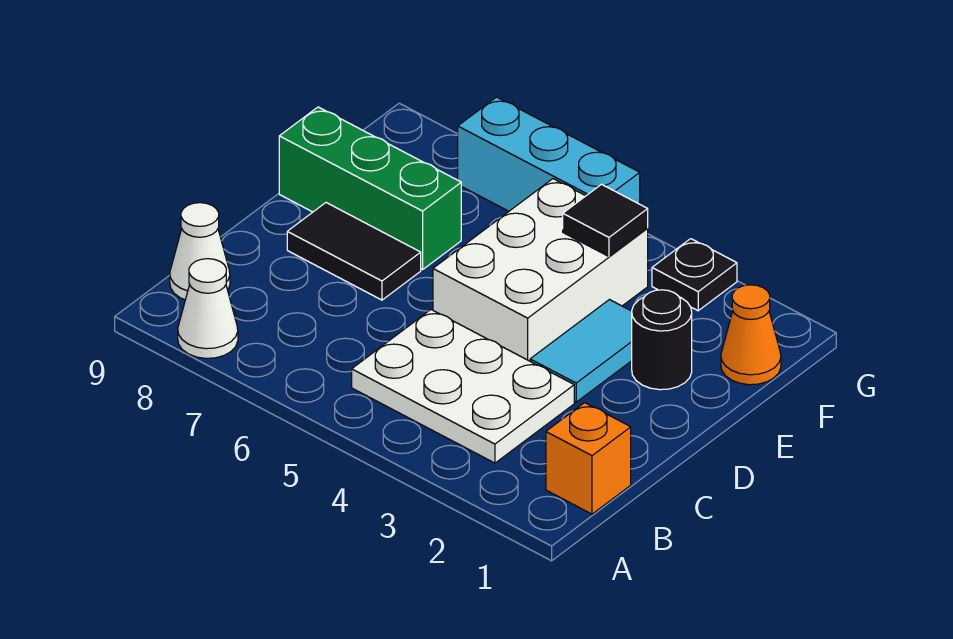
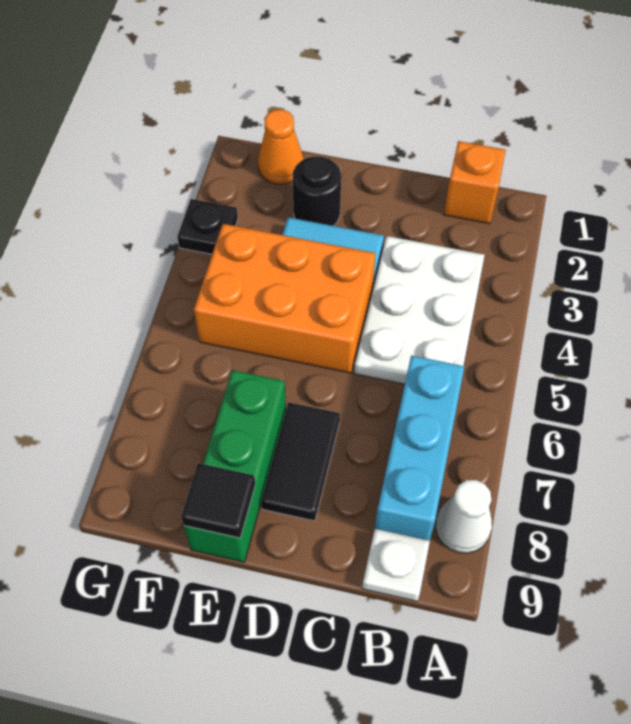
white cone B9 level 1 -> white plate B9 level 1
white brick D4:F5 level 1 -> orange brick D4:F5 level 1
black tile F4 level 2 -> black tile E9 level 2
cyan brick G5:G7 level 1 -> cyan brick B6:B8 level 1

